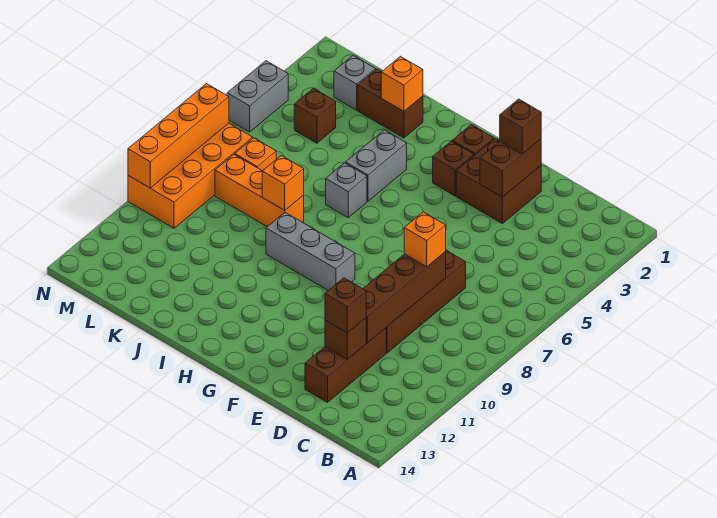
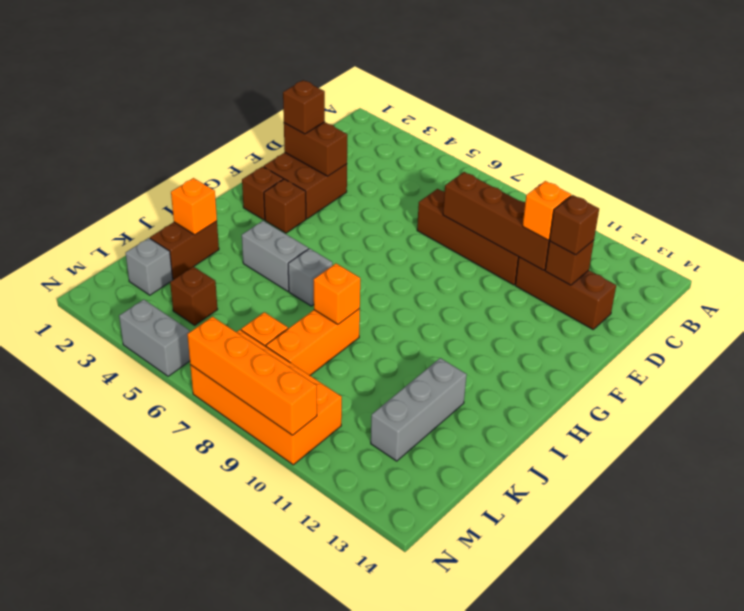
orange brick D8 level 3 -> orange brick D11 level 3
grey brick G9:I9 level 1 -> grey brick J12:L12 level 1

